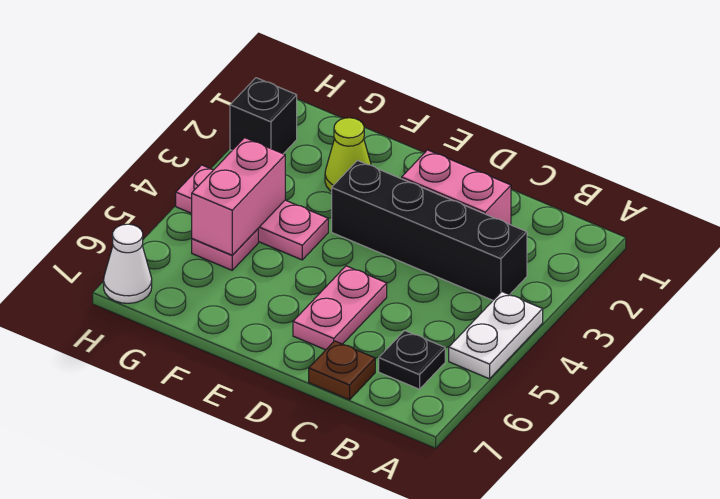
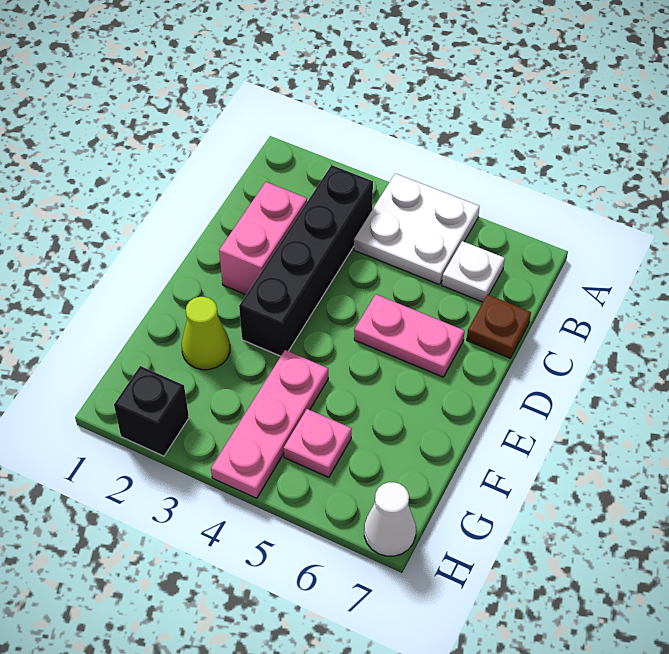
white plate A4:A5 level 1 -> white plate A4:B5 level 1
black plate B6 level 1 -> white plate B6 level 1
pink brick G4:G5 level 2 -> none

